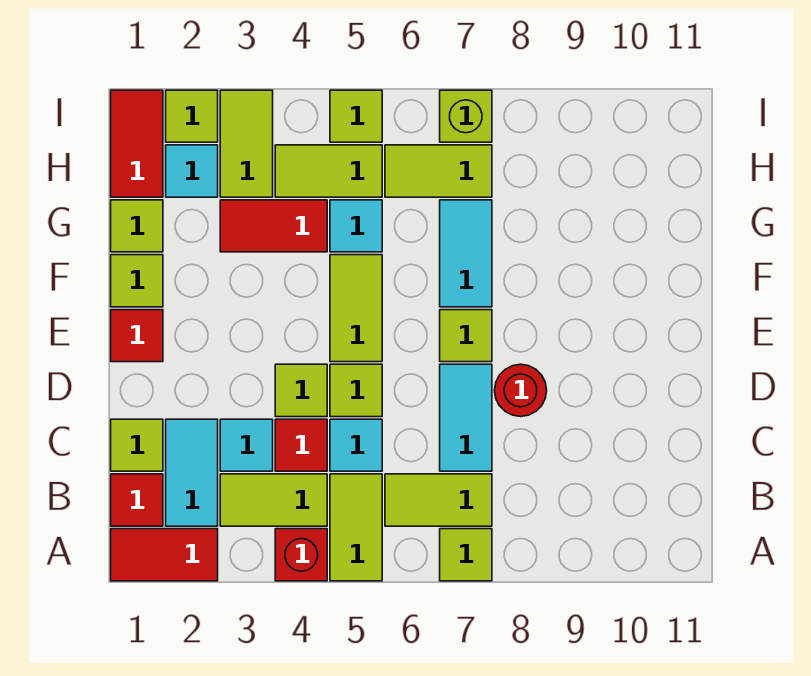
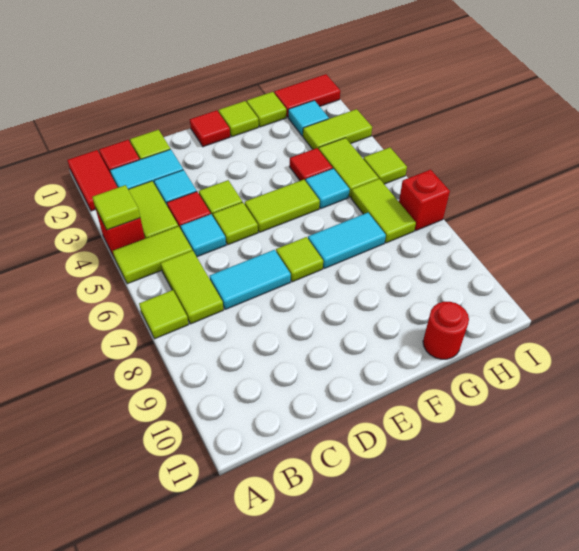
red round brick D8 level 1 -> red round brick G11 level 1
red tile G3:G4 level 1 -> red tile G4 level 1
lime tile I2 level 1 -> lime tile A4 level 2
lime brick I7 level 1 -> red brick I7 level 1

